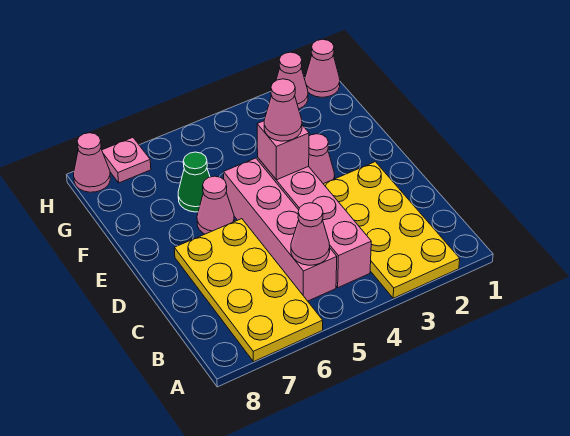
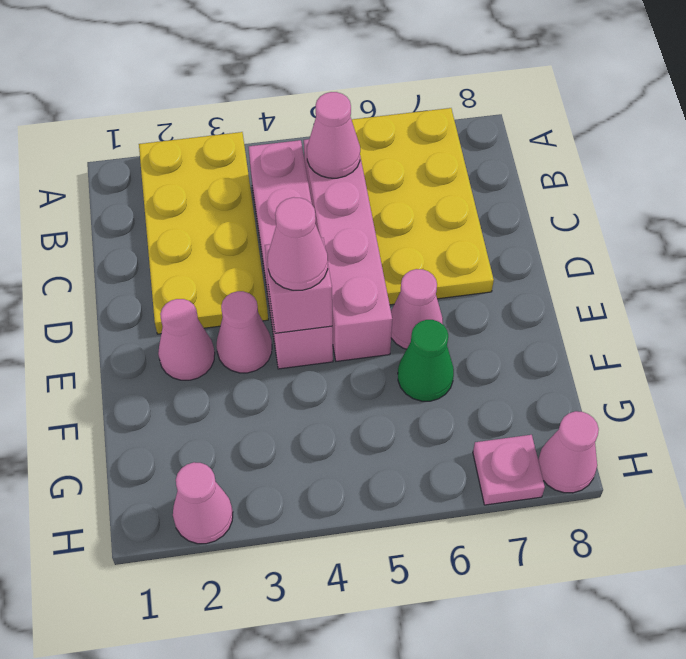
pink cone H1 level 1 -> pink cone E2 level 1

